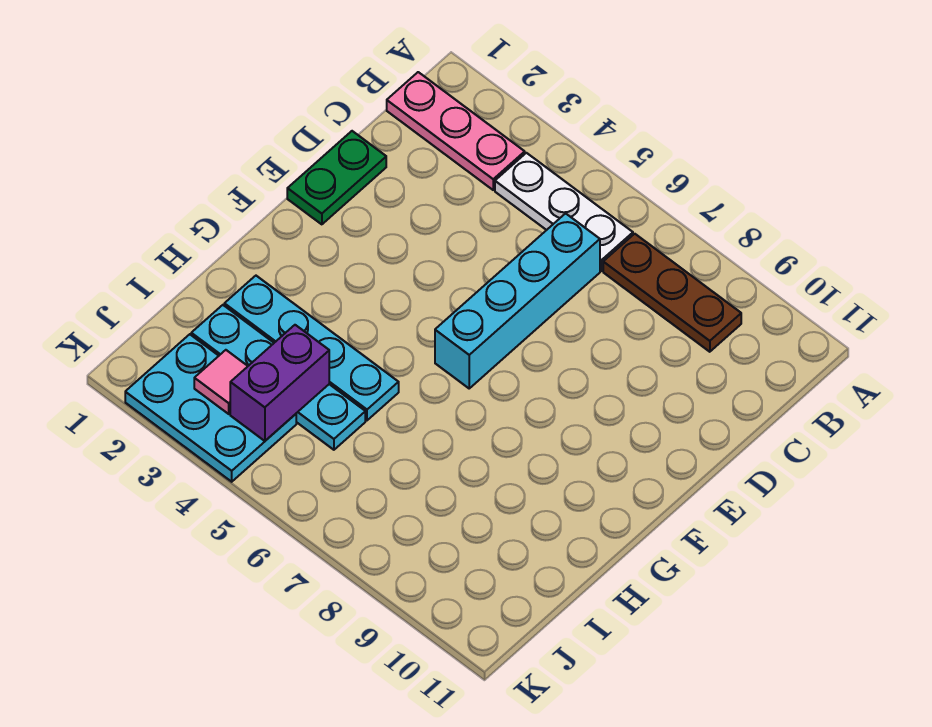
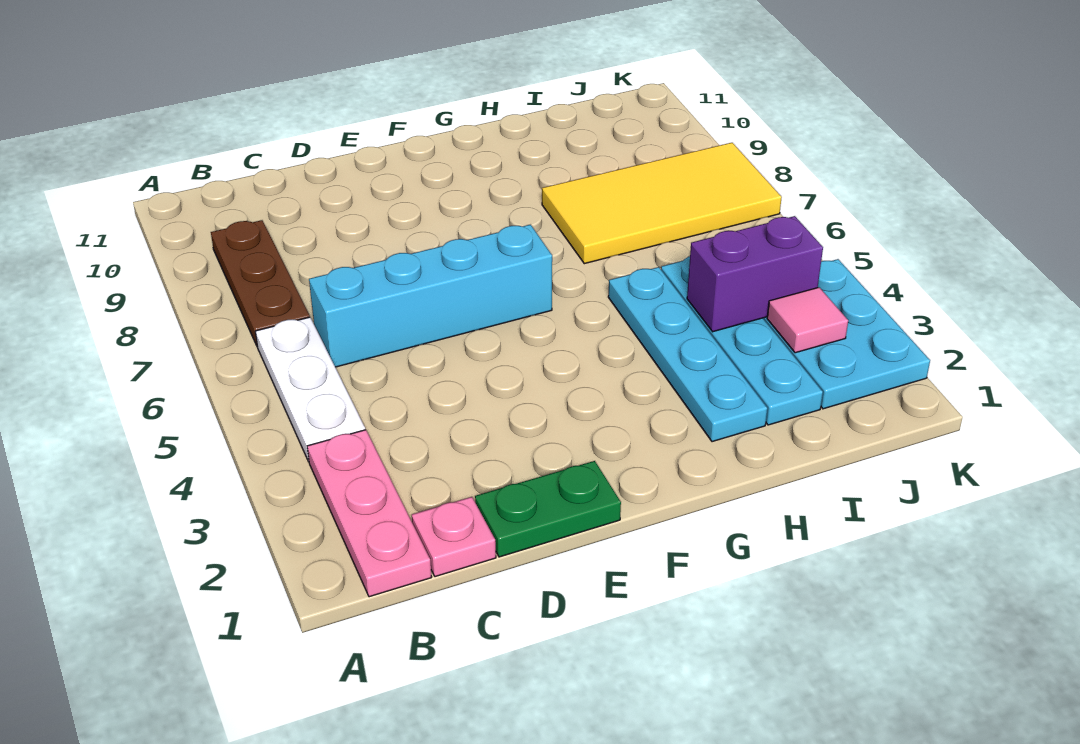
none -> pink plate C1 level 1
none -> yellow tile H7:K8 level 1

